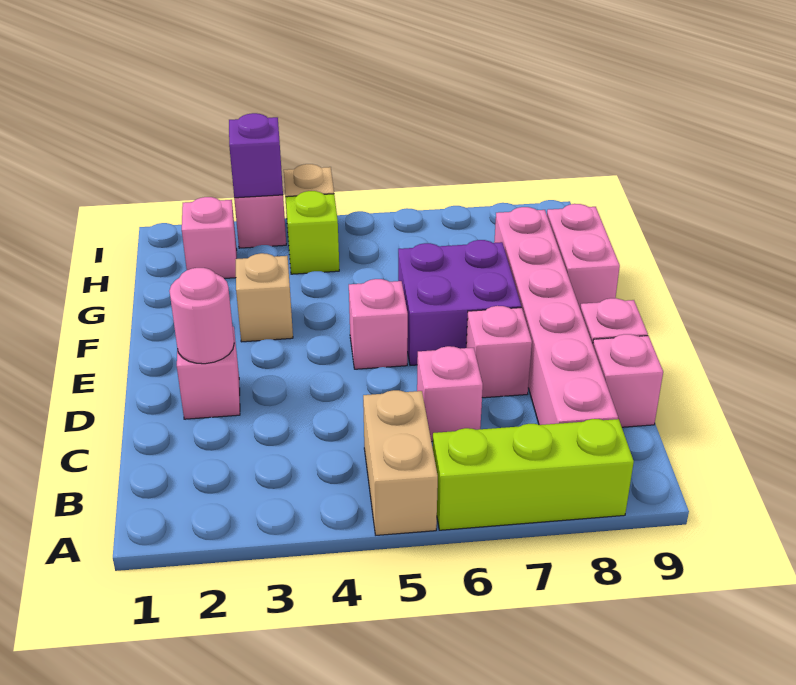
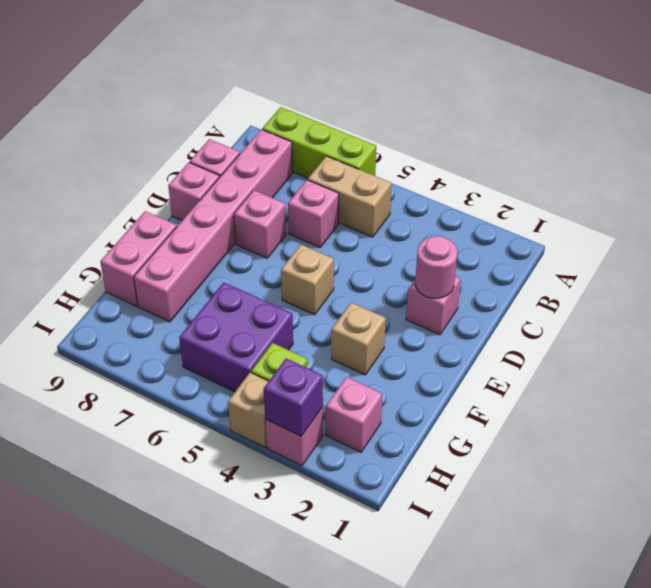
tan brick A5:B5 level 1 -> tan brick B5:B6 level 1
pink brick E5 level 1 -> tan brick E5 level 1
purple brick E6:F7 level 1 -> purple brick G5:H6 level 1

